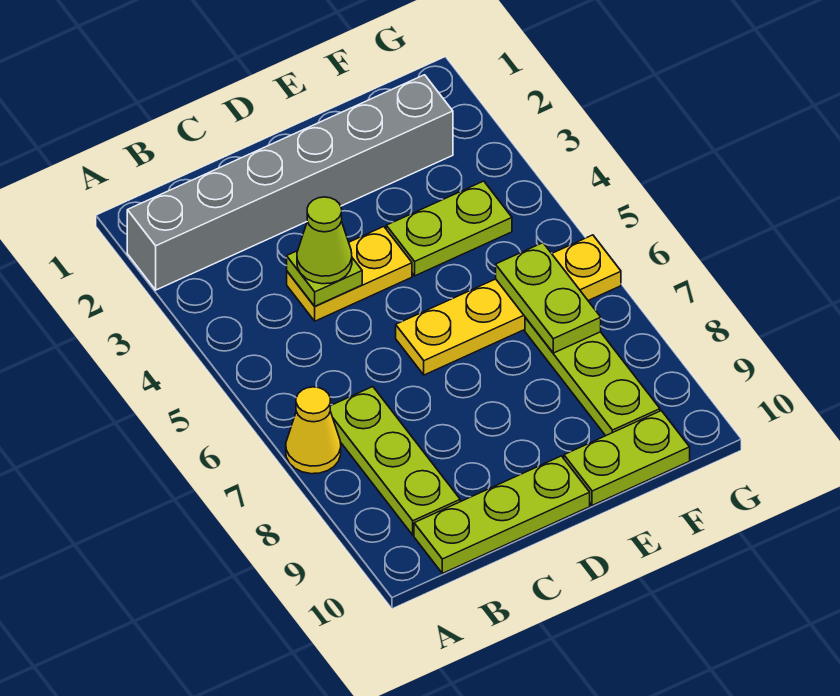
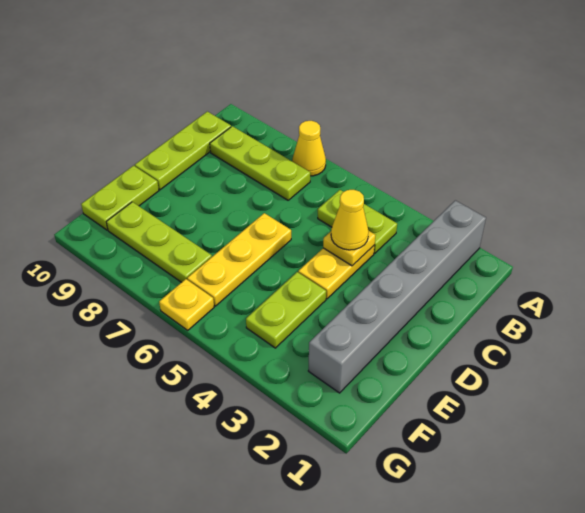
lime plate C4 level 2 -> yellow plate C4 level 2
lime cone C4 level 3 -> yellow cone C4 level 3
lime plate F6:F7 level 2 -> lime plate B4:B5 level 1

